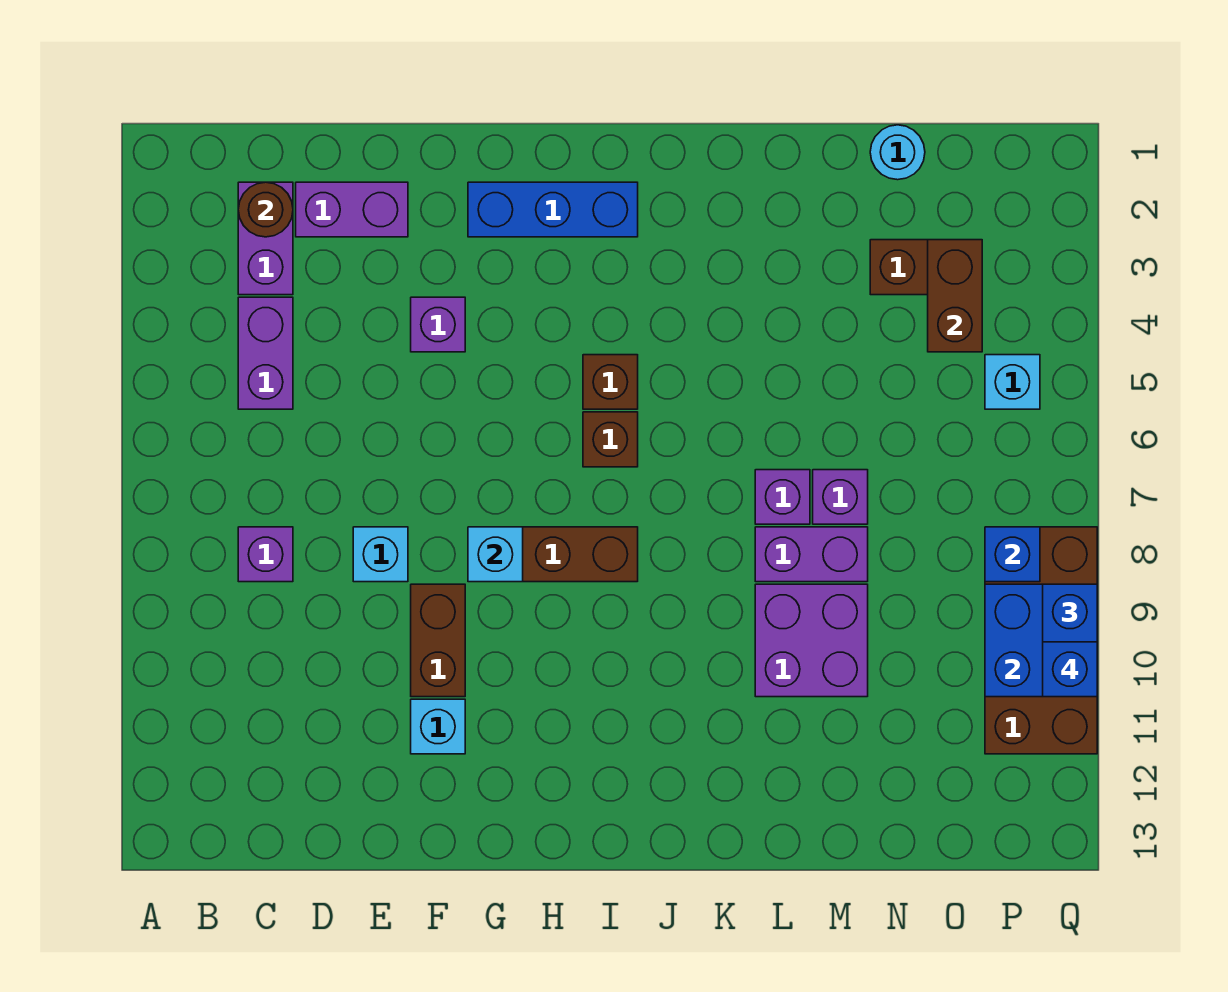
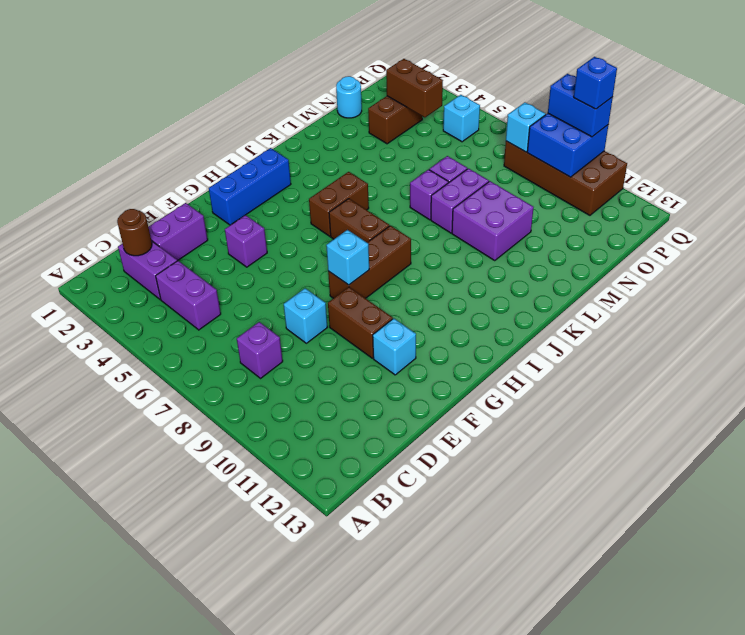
brown brick I5 level 1 -> brown brick I5:J5 level 1
brown brick I6 level 1 -> brown brick I6:I7 level 1
blue brick P8 level 2 -> cyan brick P8 level 2

